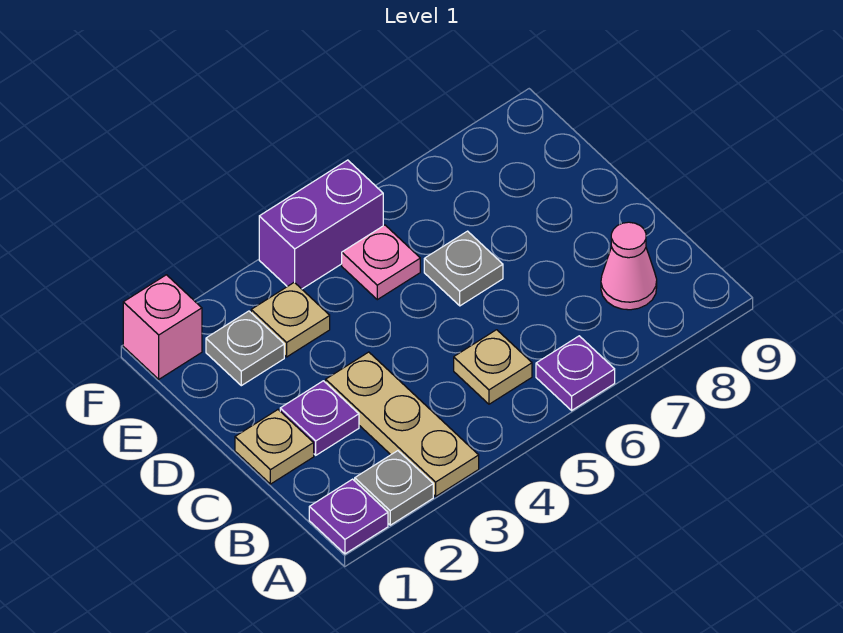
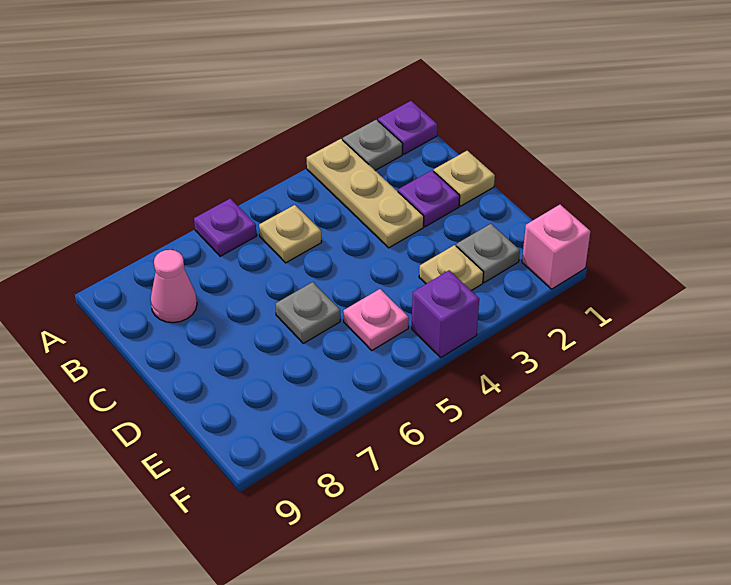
purple brick F4:F5 level 1 -> purple brick F4 level 1

